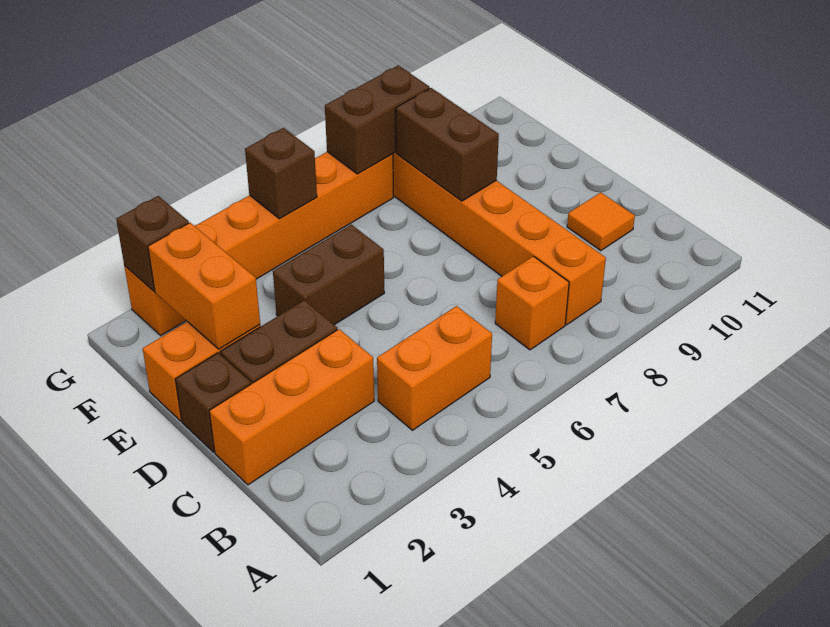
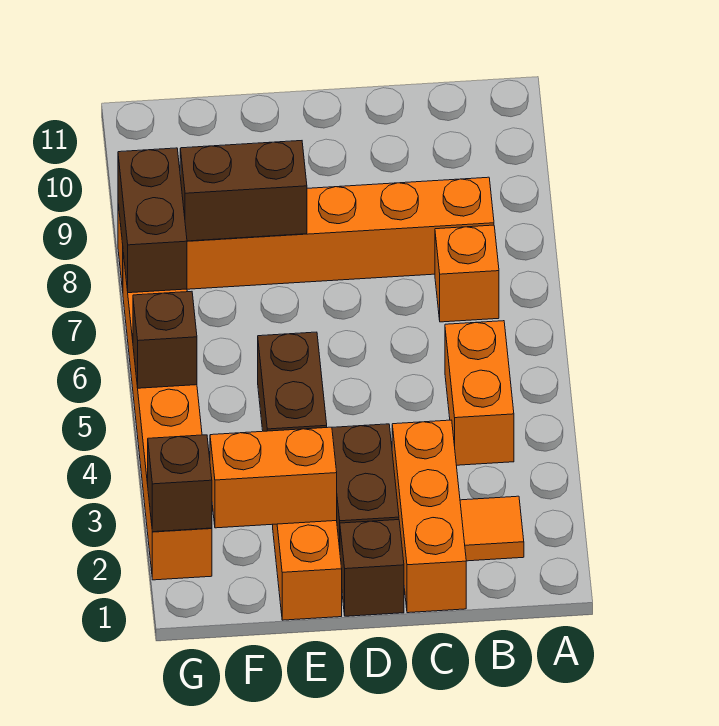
orange tile C10 level 1 -> orange tile B2 level 1

